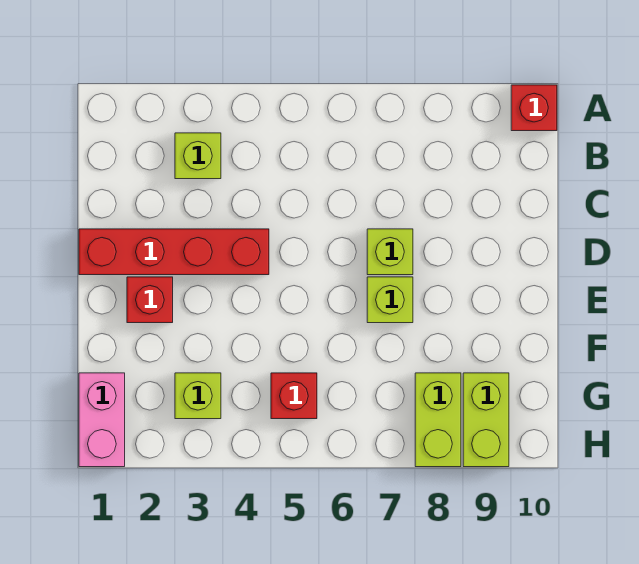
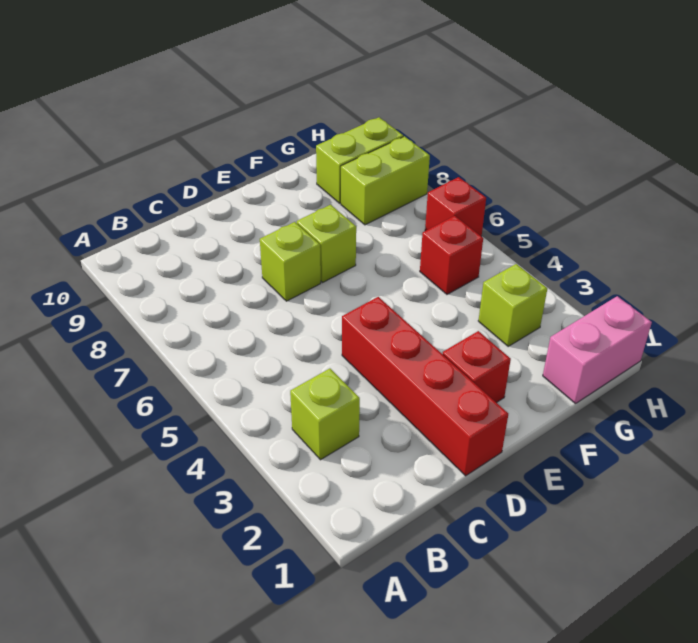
red brick A10 level 1 -> red brick H6 level 1

